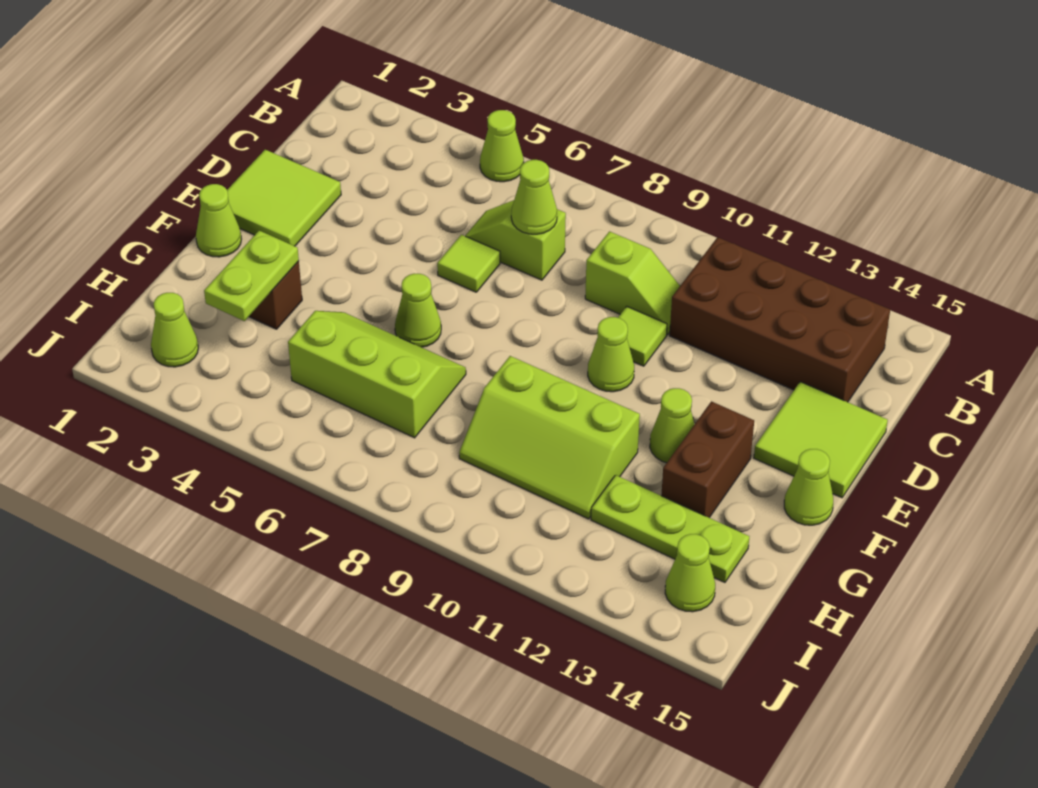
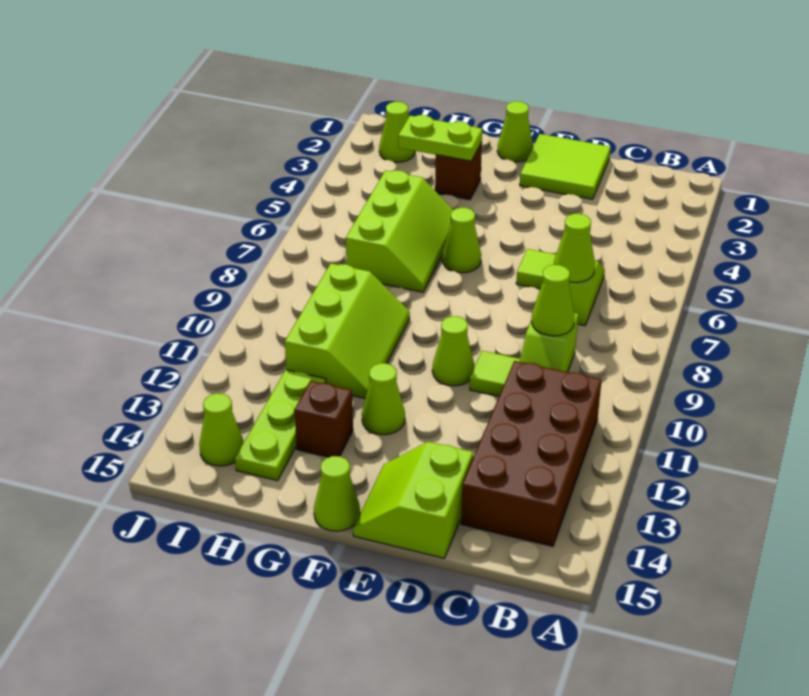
lime cone A5 level 1 -> lime cone C9 level 2
lime tile D14:E15 level 1 -> lime slope D14:E15 level 1 top D
brown brick F13:G13 level 1 -> brown brick G13 level 1
lime slope G9:H11 level 1 top G -> lime slope G9:H11 level 1 top H

